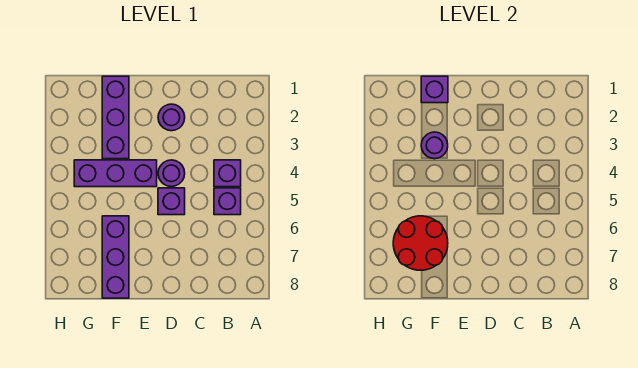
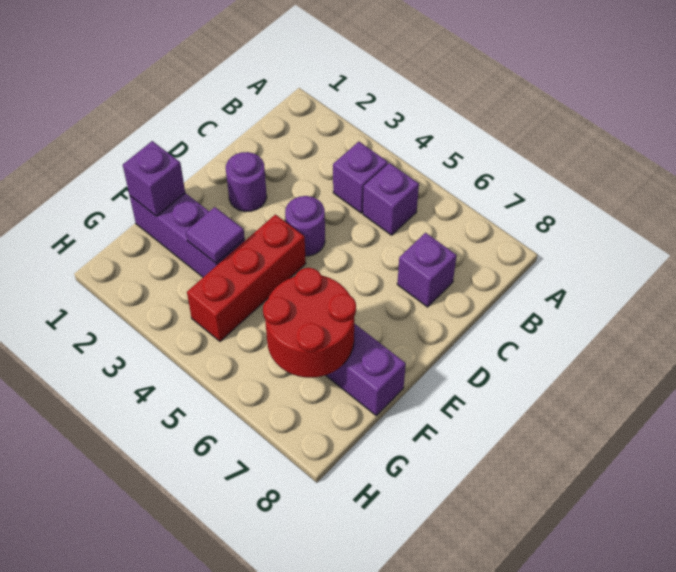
purple brick D5 level 1 -> purple brick C7 level 1
purple brick E4:G4 level 1 -> red brick E4:G4 level 1
purple round brick F3 level 2 -> purple tile F3 level 2

